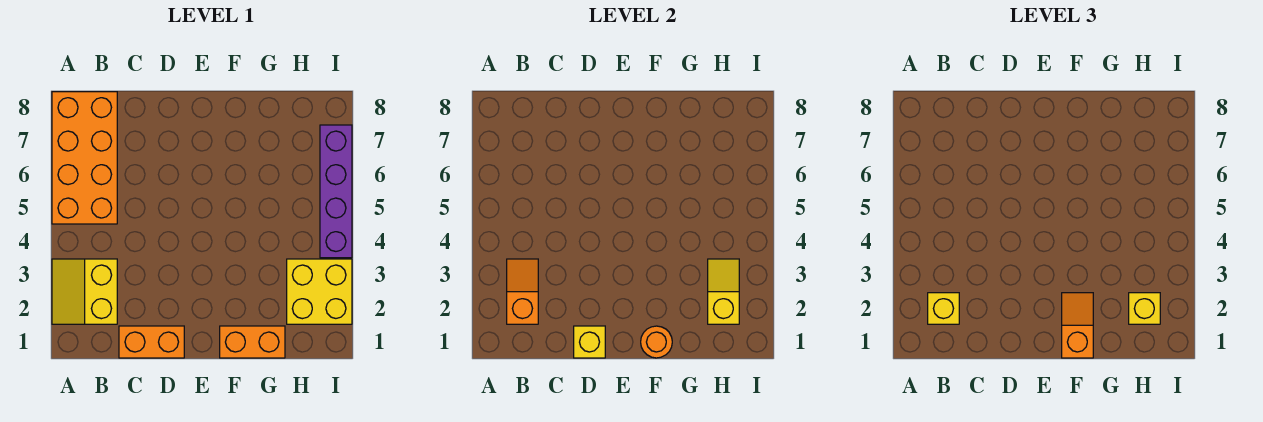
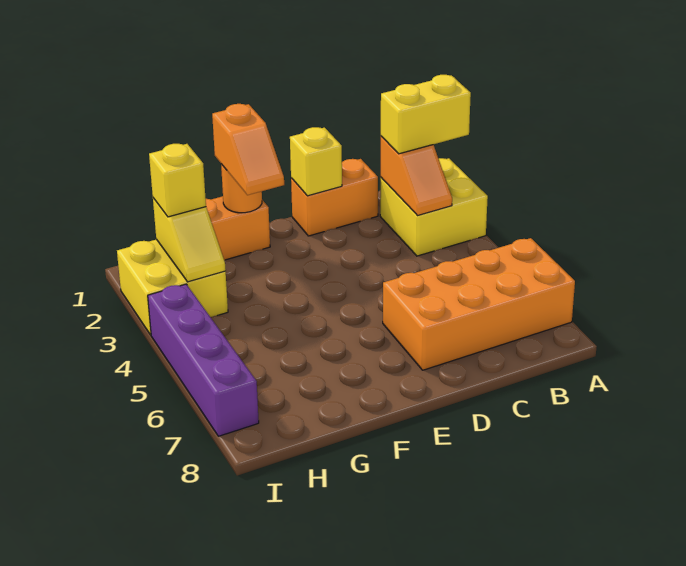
yellow slope A2:B3 level 1 top B -> yellow brick A2:B3 level 1
orange brick A5:B8 level 1 -> orange brick A6:D7 level 1
yellow brick B2 level 3 -> yellow brick A2:B2 level 3

